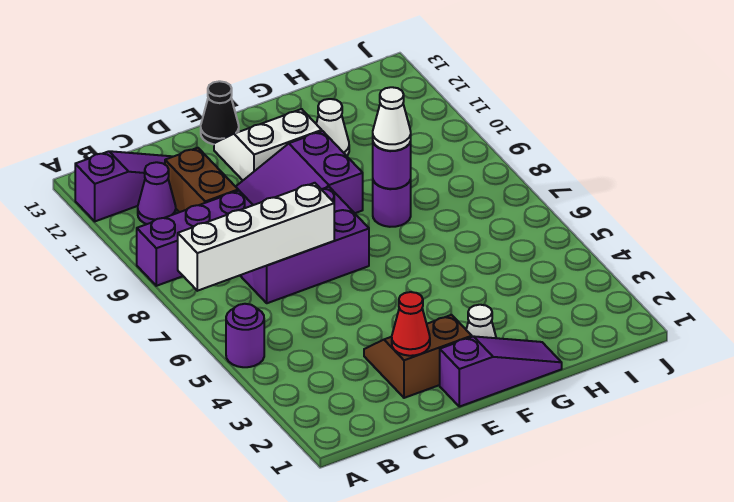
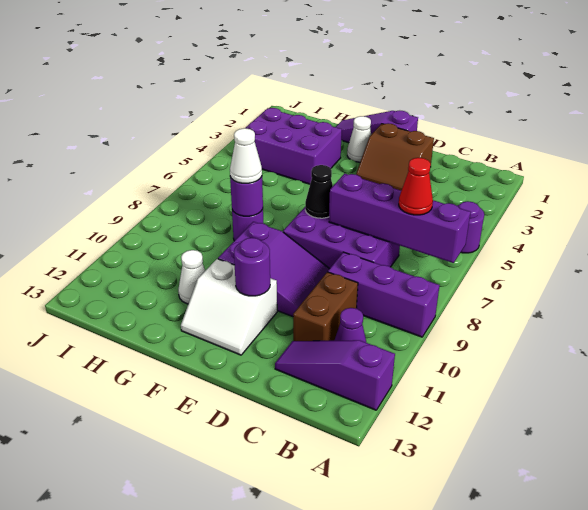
white brick A7:D7 level 2 -> purple brick A7:D7 level 2
red cone D2 level 2 -> red cone B7 level 3
none -> purple round brick E11 level 2
black cone E13 level 1 -> black cone E7 level 2
none -> purple brick G3:I4 level 1

